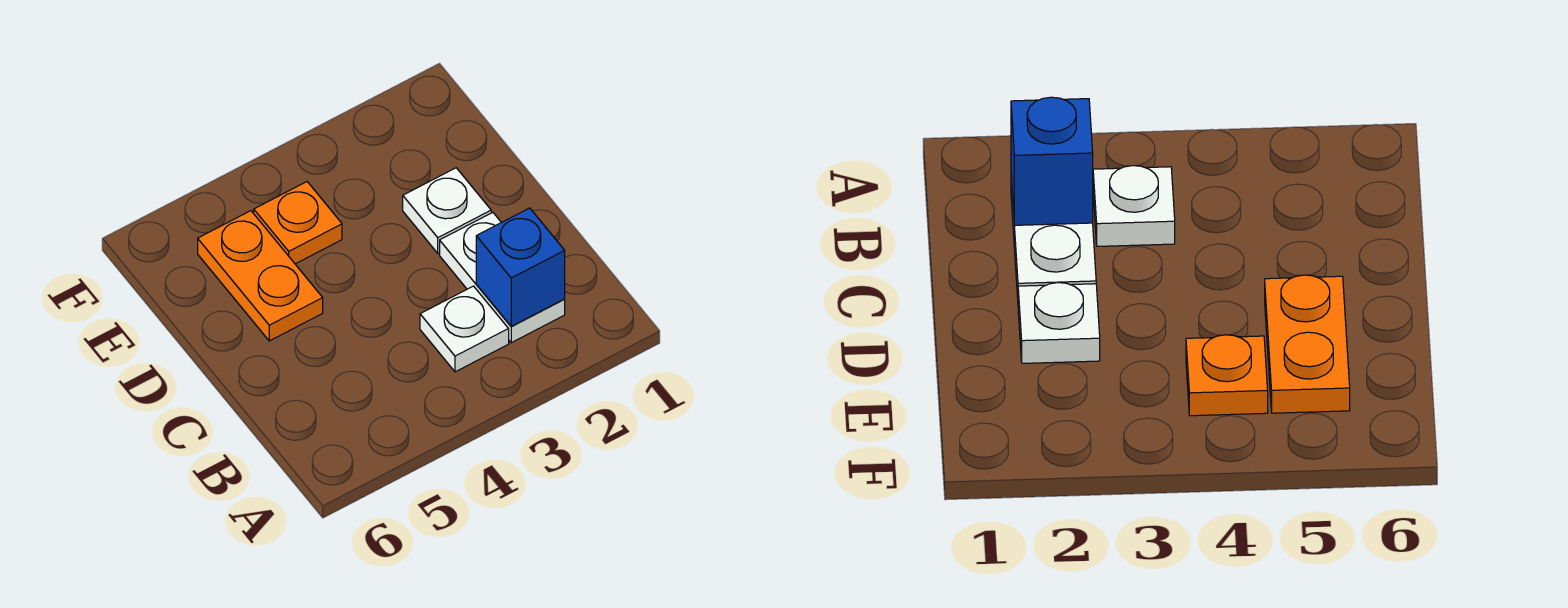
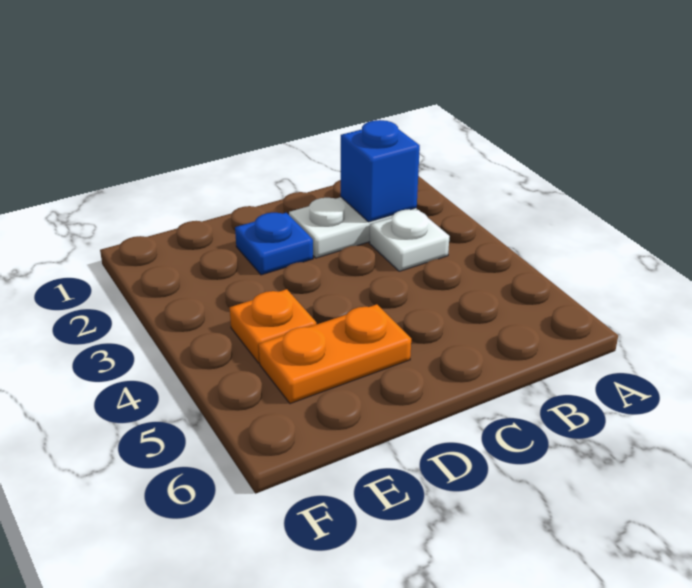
white plate D2 level 1 -> blue plate D2 level 1

